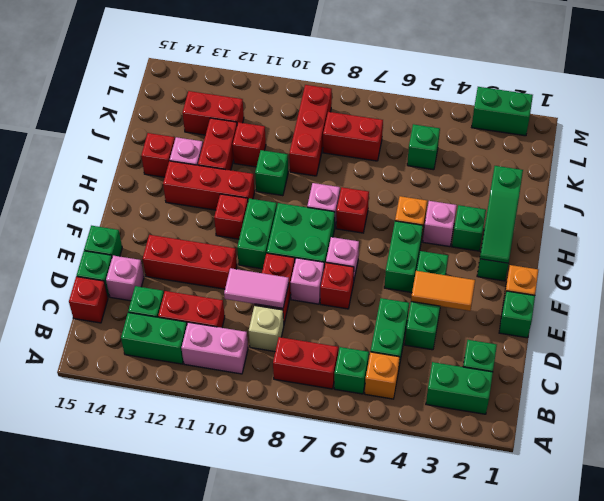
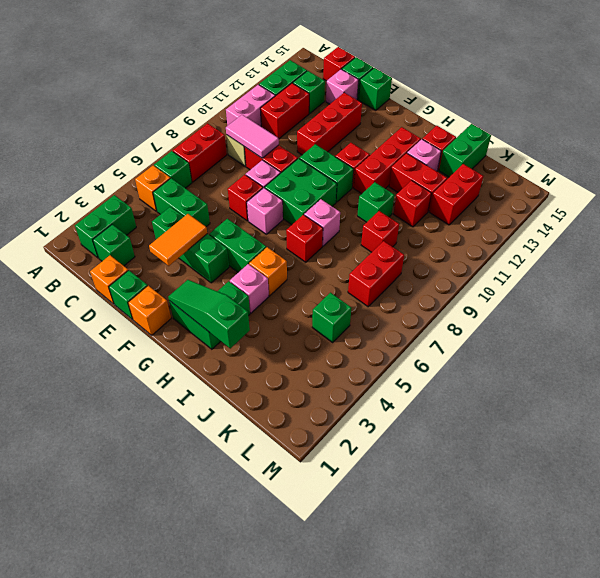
none -> orange brick D1 level 1
pink tile D9:D10 level 2 -> pink tile C9:D9 level 2
red brick J9:L9 level 1 -> red brick J9 level 1
green brick M2:M3 level 1 -> green brick J14:J15 level 1

